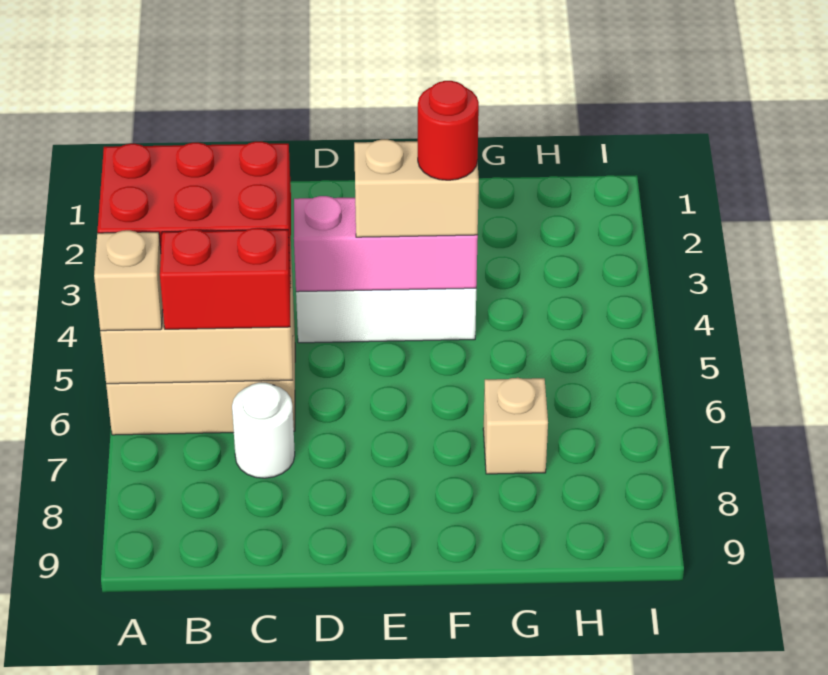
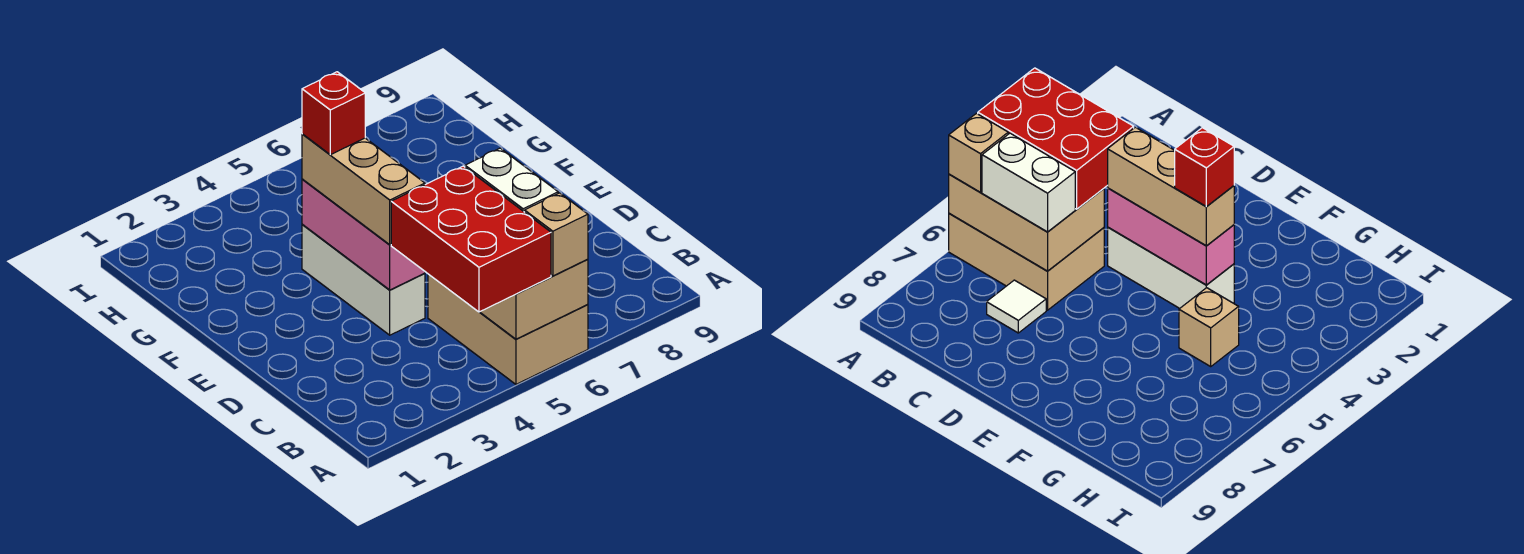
red brick B6:C6 level 3 -> white brick B6:C6 level 3
white round brick C7 level 1 -> white tile C7 level 1
tan brick E4:F4 level 3 -> tan brick D4:F4 level 3
red round brick F4 level 4 -> red brick F4 level 4
tan brick G7 level 1 -> tan brick G5 level 1

